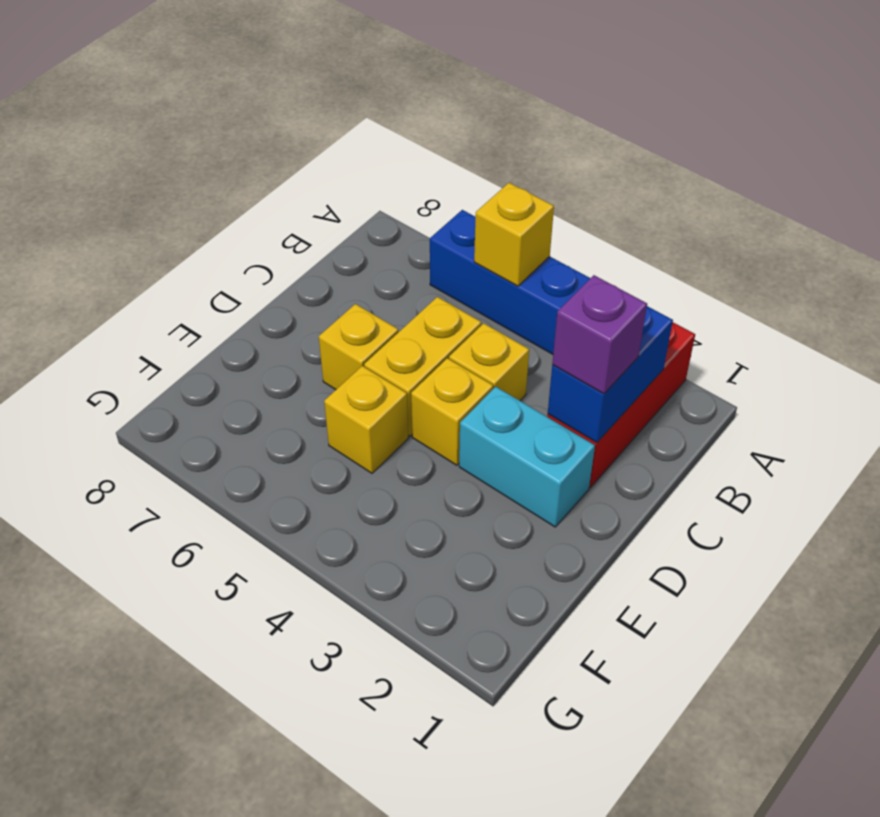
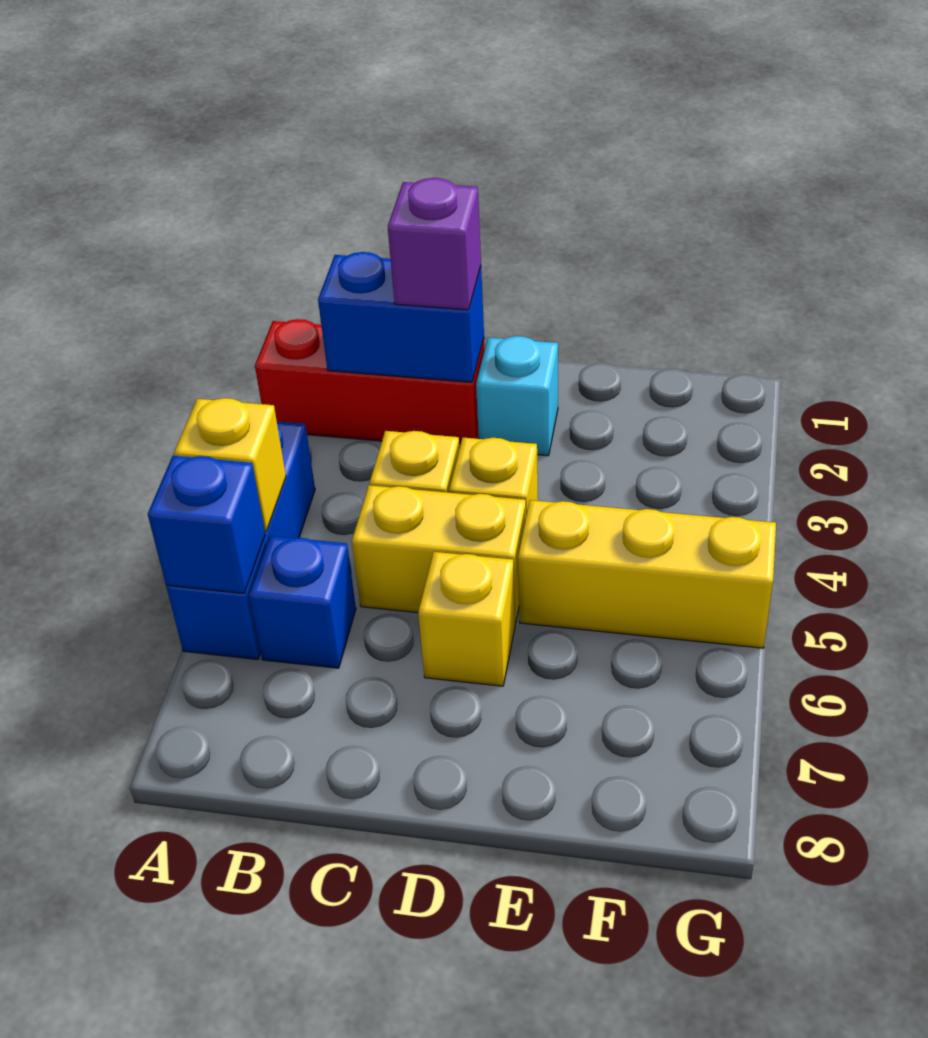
none -> blue brick A6 level 2
none -> blue brick B6 level 1
cyan brick D2:D3 level 1 -> cyan brick D2 level 1
yellow brick E5 level 1 -> yellow brick E5:G5 level 1

